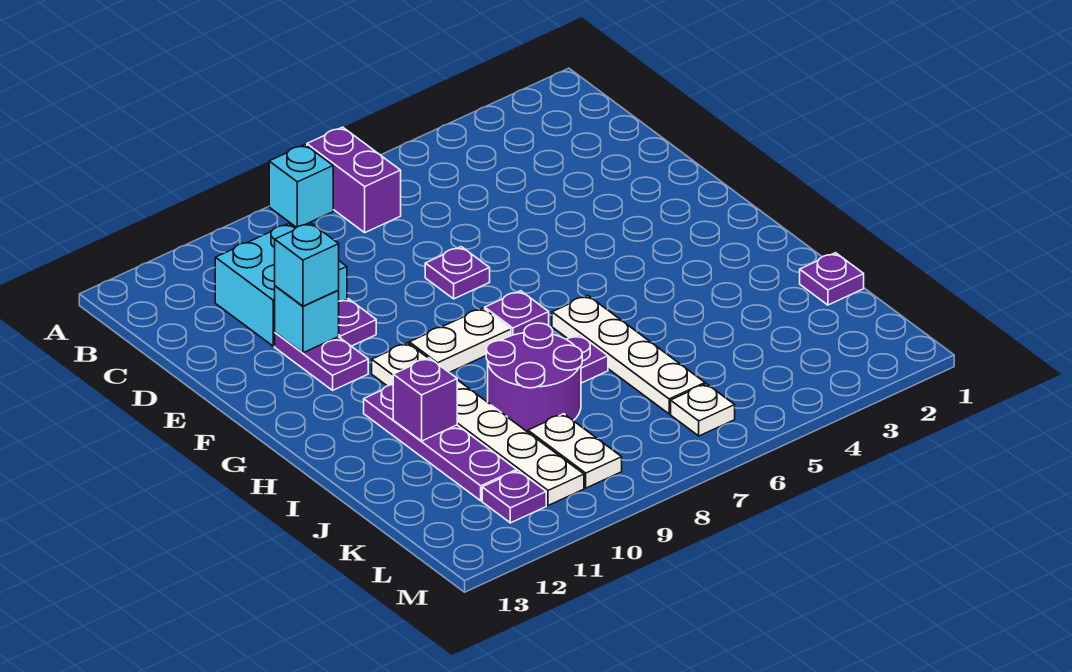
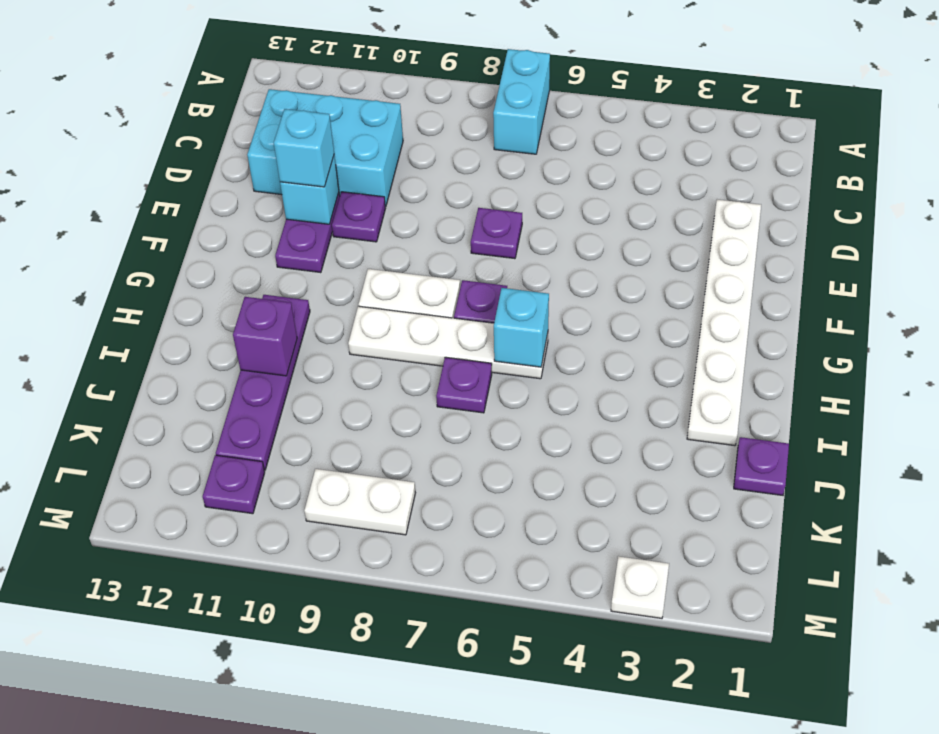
purple brick A7:B7 level 1 -> cyan brick A7:B7 level 1
cyan brick A8 level 1 -> cyan brick H6 level 2
cyan brick C10:D11 level 1 -> cyan brick C10:D12 level 1
white plate G10:L10 level 1 -> white plate D2:I2 level 1
white plate H6:K6 level 1 -> white plate H6:H9 level 1
purple round brick I8:J9 level 1 -> none
white plate K9:L9 level 1 -> white plate L8:L9 level 1
white plate L6 level 1 -> white plate M3 level 1

